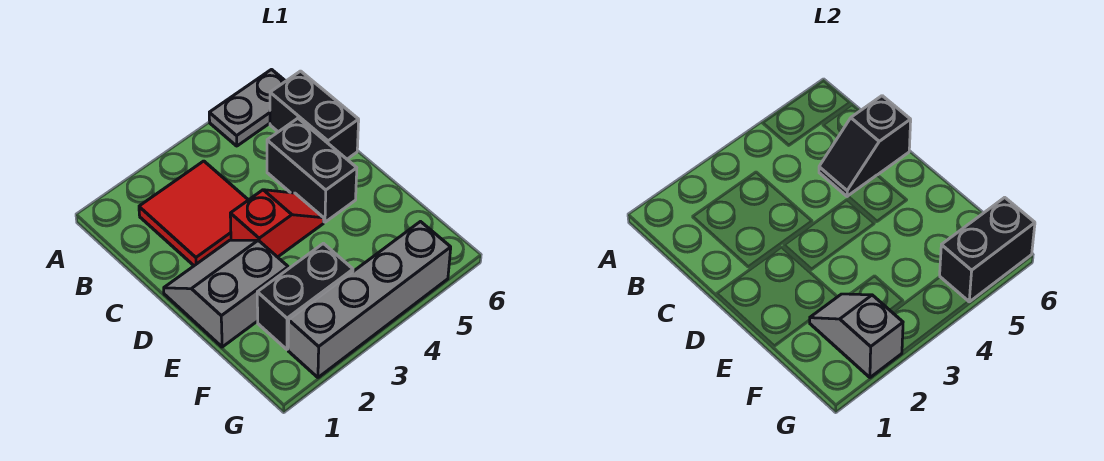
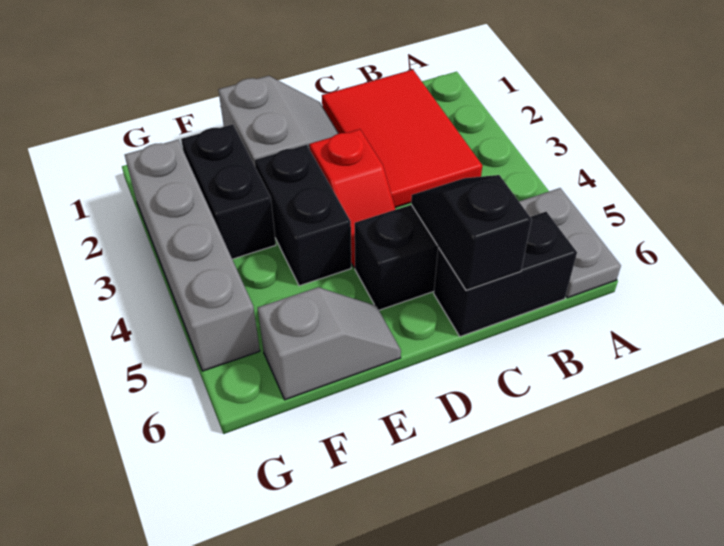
red tile B2:C3 level 1 -> red tile B1:C3 level 1
grey slope F2:G2 level 2 top G -> grey slope E6:F6 level 1 top F
black brick G5:G6 level 2 -> black brick E3:E4 level 1

